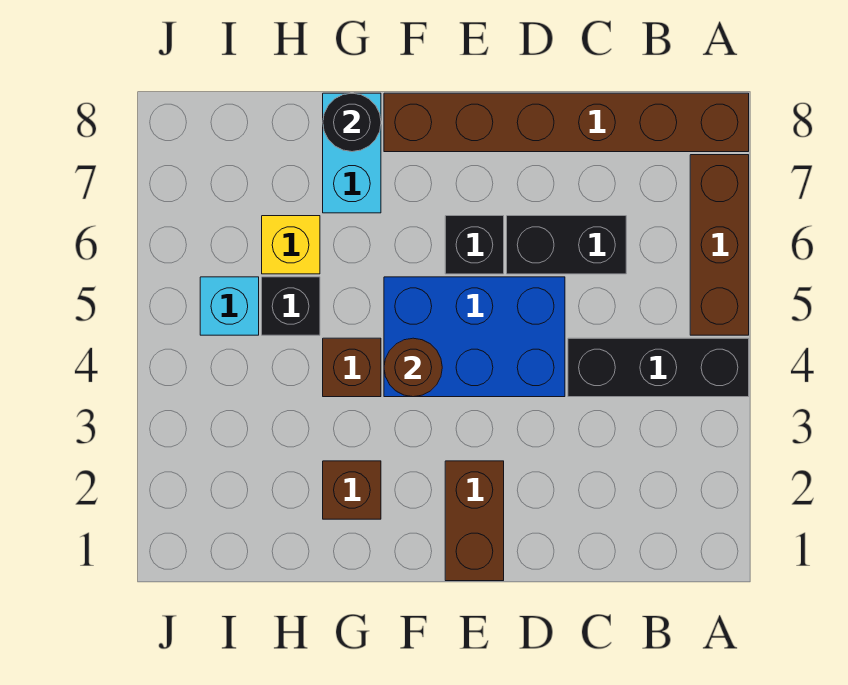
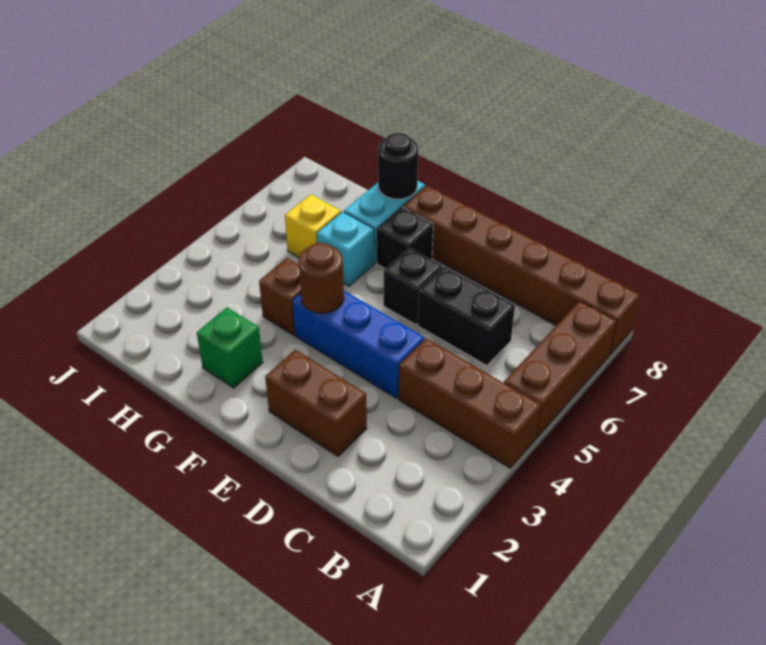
black brick A4:C4 level 1 -> brown brick A4:C4 level 1
blue brick D4:F5 level 1 -> blue brick D4:F4 level 1
brown brick E1:E2 level 1 -> brown brick D2:E2 level 1
brown brick G2 level 1 -> green brick G2 level 1
black brick H5 level 1 -> black brick F7 level 1
cyan brick I5 level 1 -> cyan brick G6 level 1

